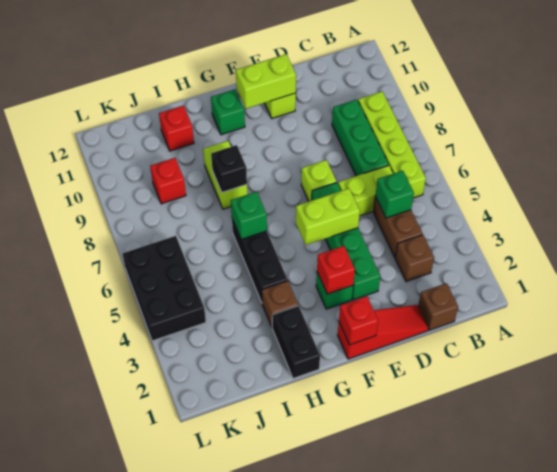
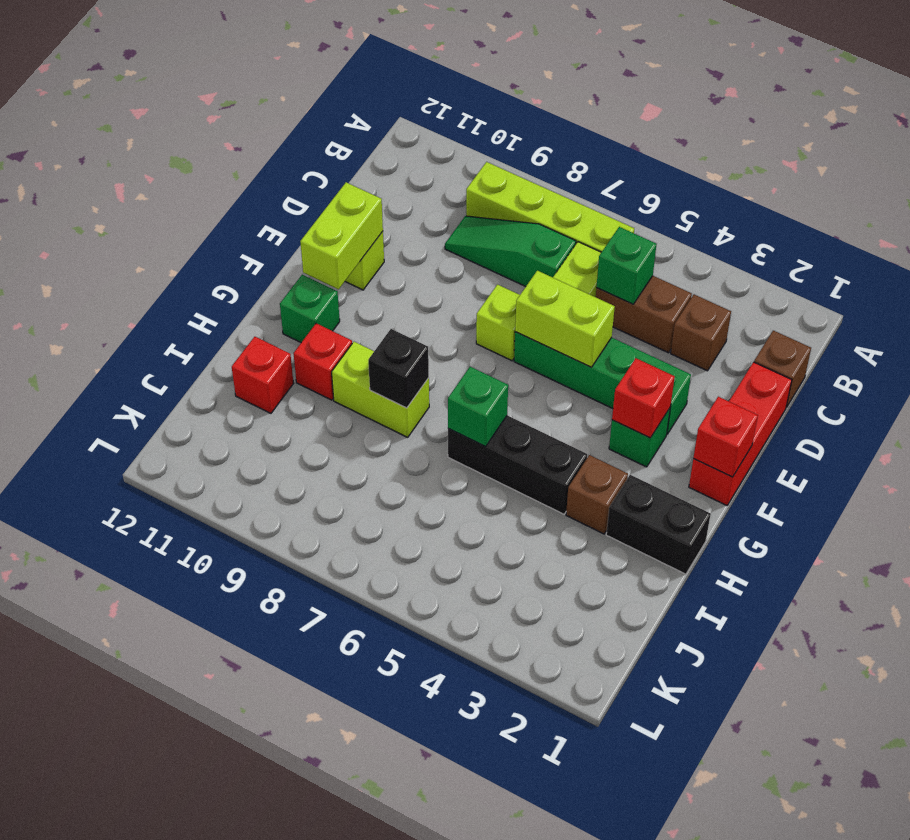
green brick C7:C9 level 1 -> green slope C7:C9 level 1 top 7
red slope D1:F1 level 1 top F -> red brick D1:F1 level 1
lime brick E5:F5 level 2 -> lime brick E5:E6 level 2
red brick J9 level 1 -> red brick H10 level 1
black brick K4:L6 level 1 -> none

